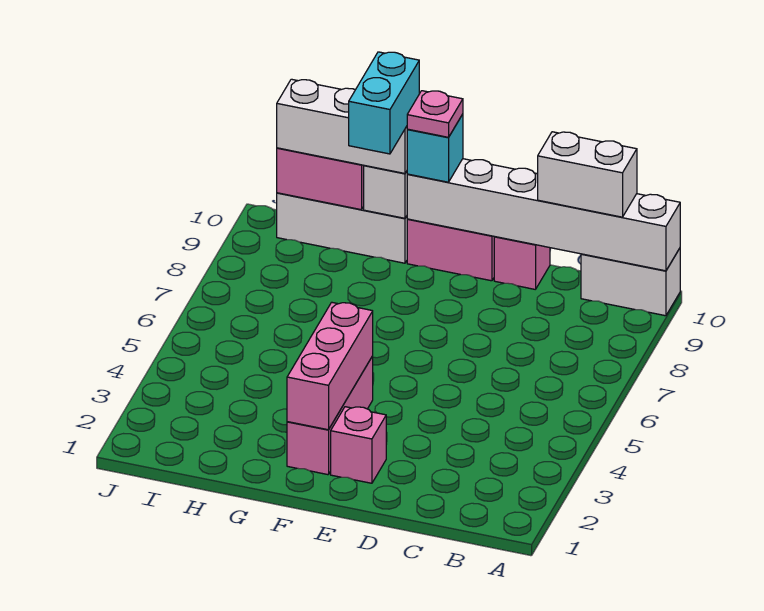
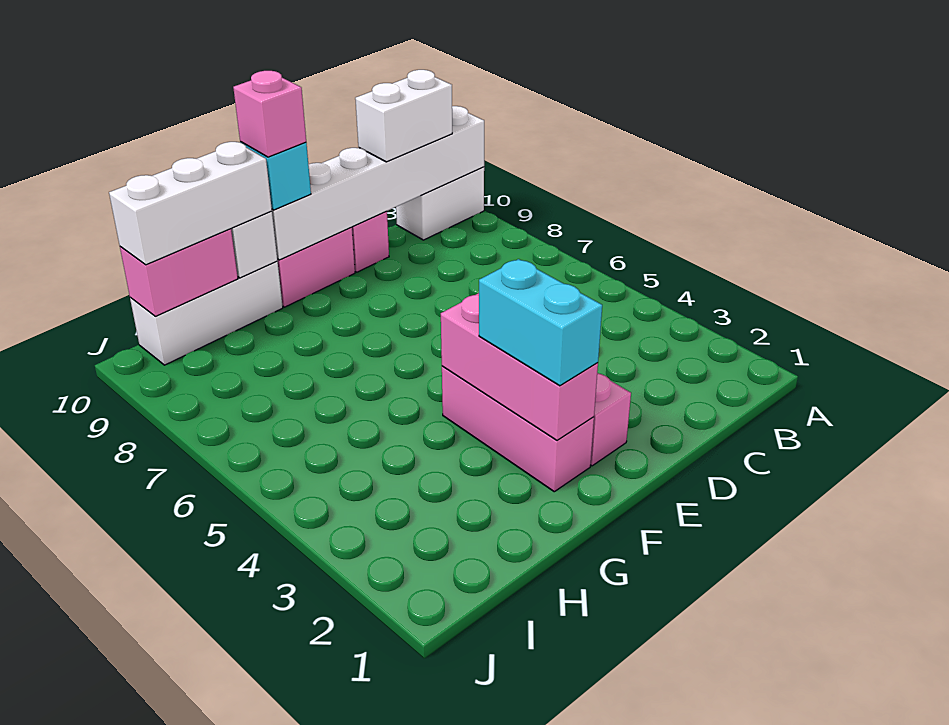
pink plate F10 level 4 -> pink brick F10 level 4
cyan brick G9:G10 level 4 -> cyan brick F2:F3 level 3

